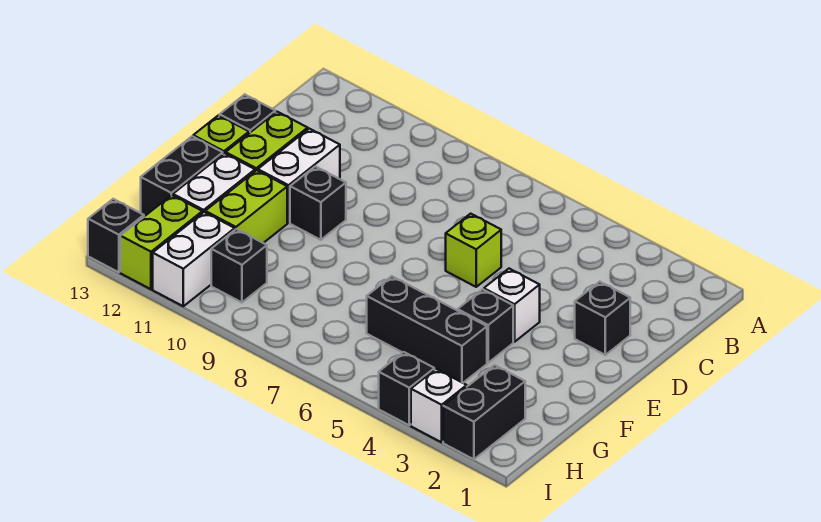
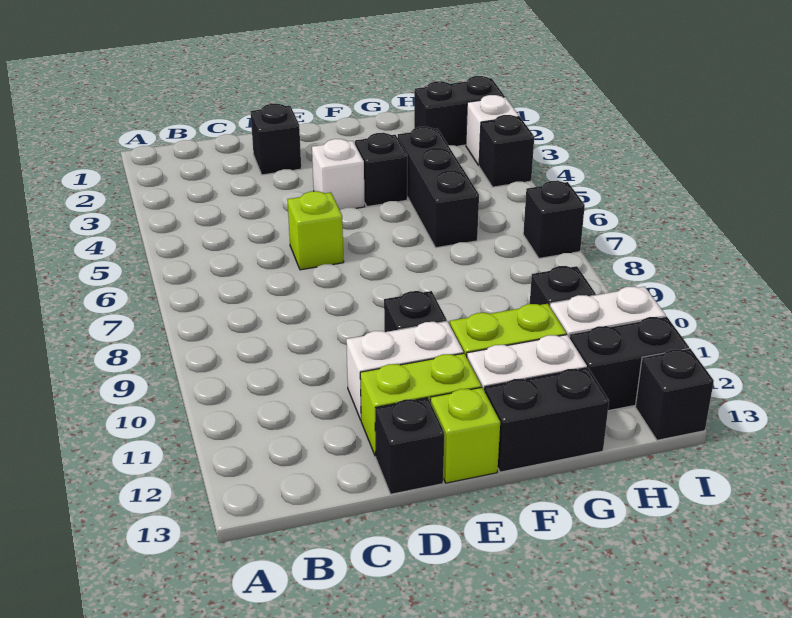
lime brick H12:I12 level 1 -> black brick H12:I12 level 1
none -> black brick I7 level 1

